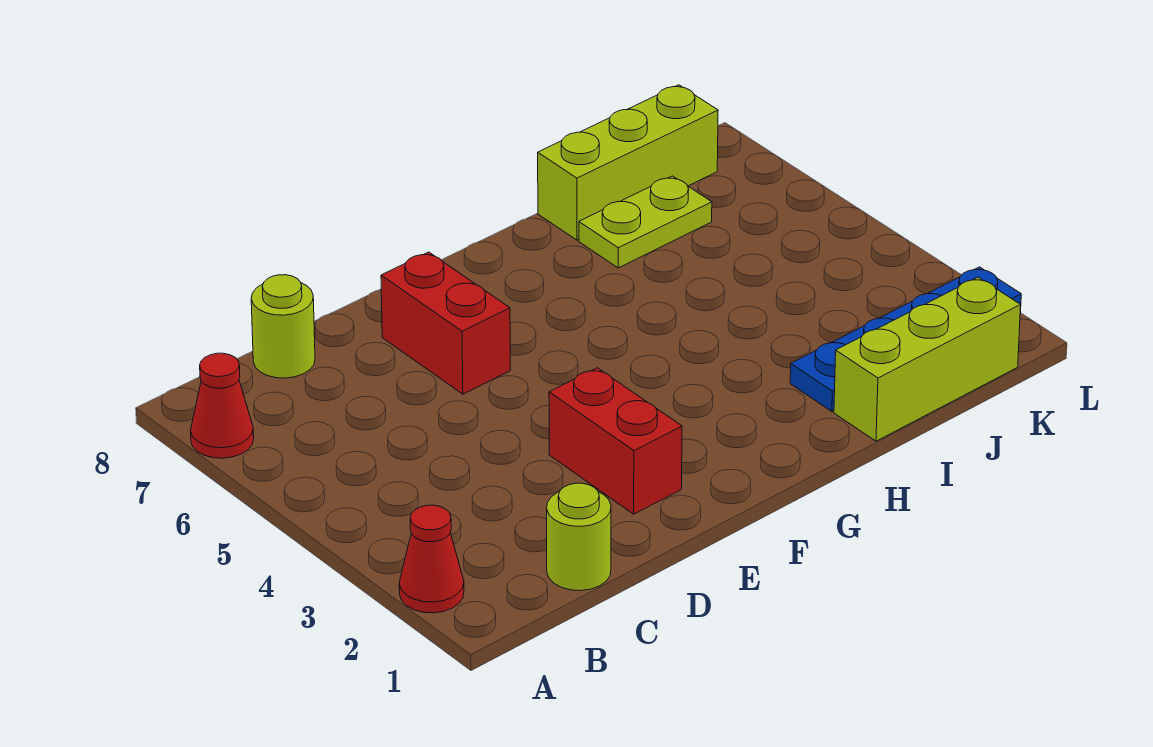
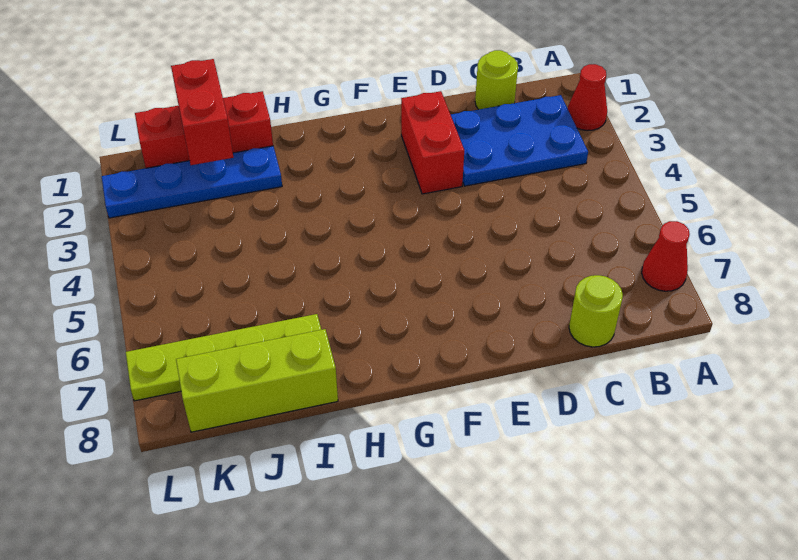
none -> blue plate B2:D3 level 1
red brick E6:E7 level 1 -> red brick J1:J2 level 2
lime brick I1:K1 level 1 -> red brick I1:K1 level 1
lime plate I7:J7 level 1 -> lime plate I7:L7 level 1

